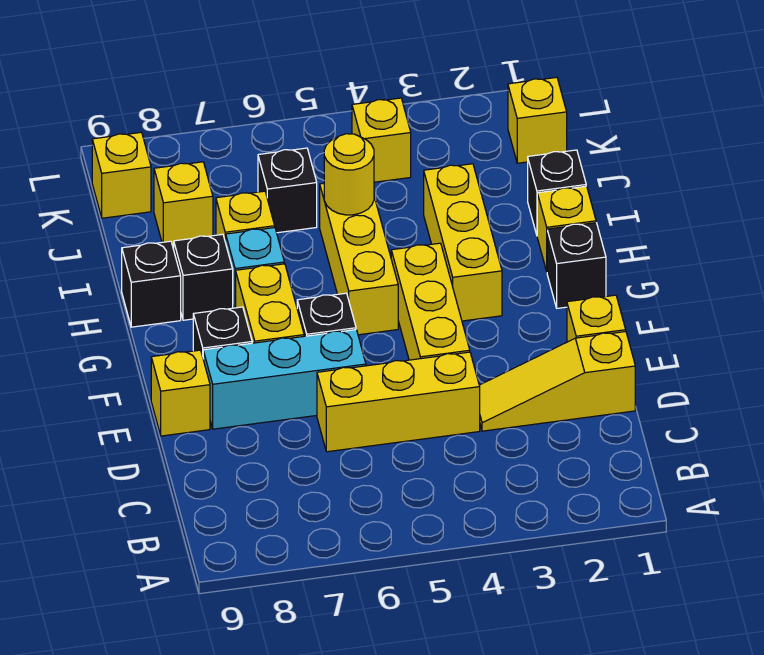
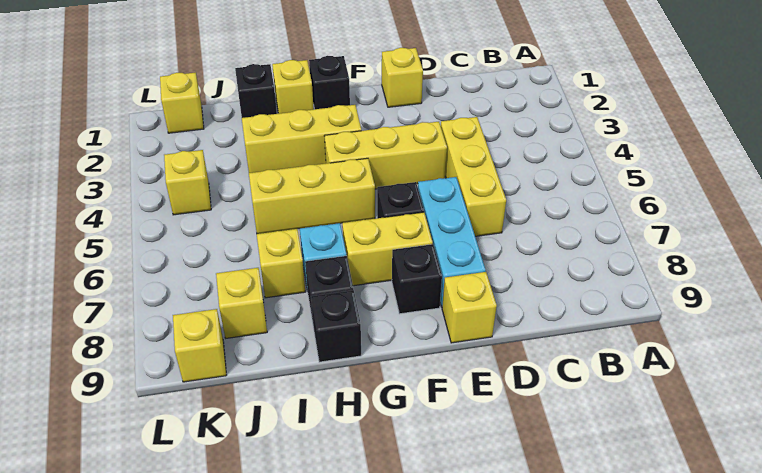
yellow slope D1:D3 level 1 top 1 -> none
yellow round brick I5 level 2 -> none
black brick J6 level 1 -> none

